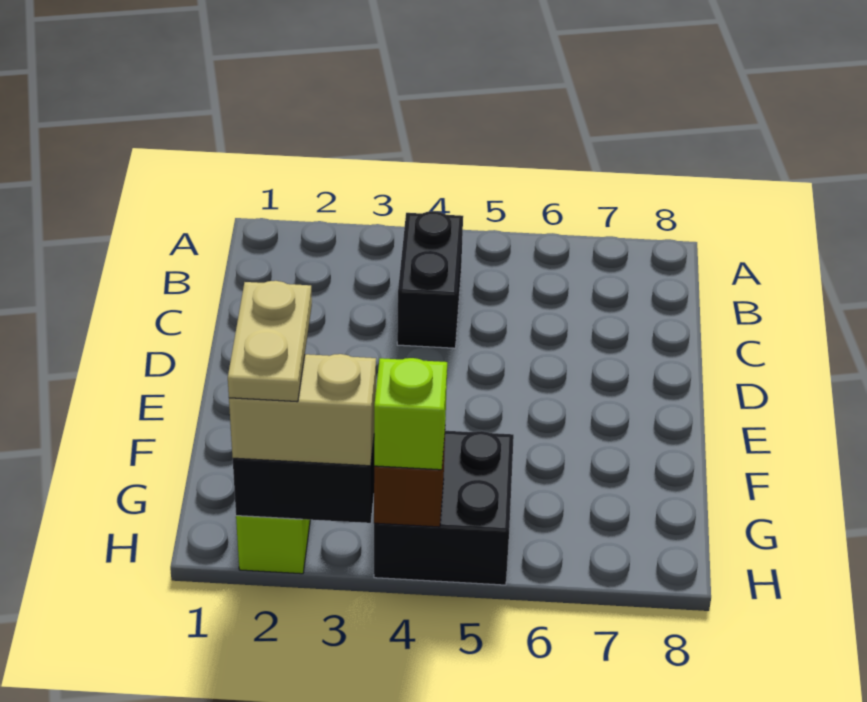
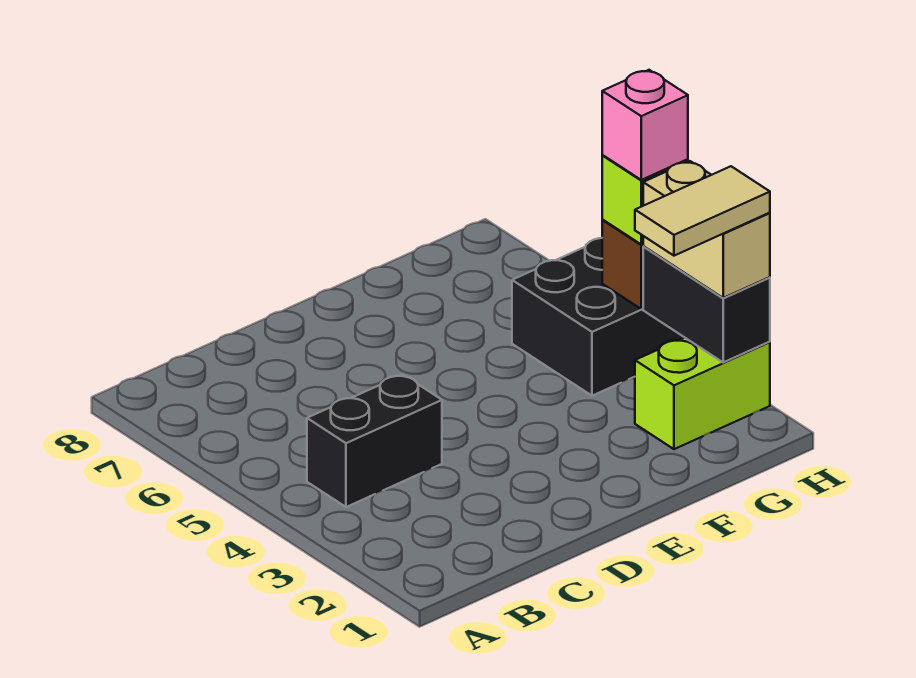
tan plate G2:H2 level 4 -> tan tile G2:H2 level 4
none -> pink brick H4 level 4

